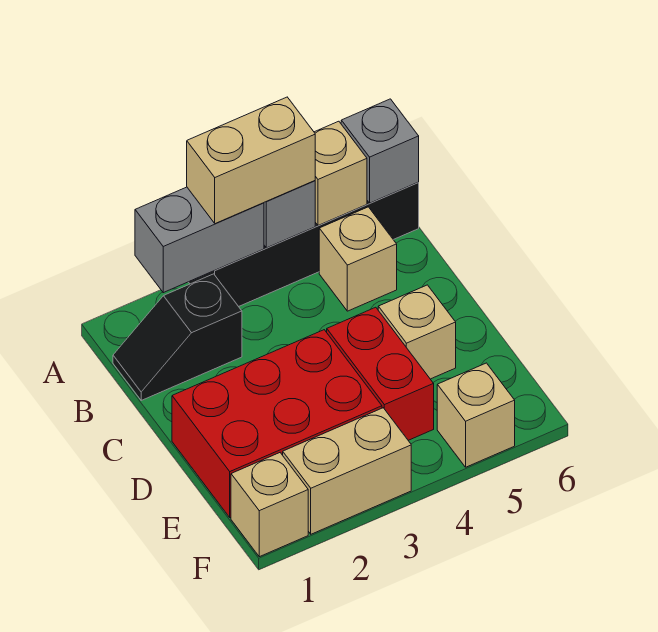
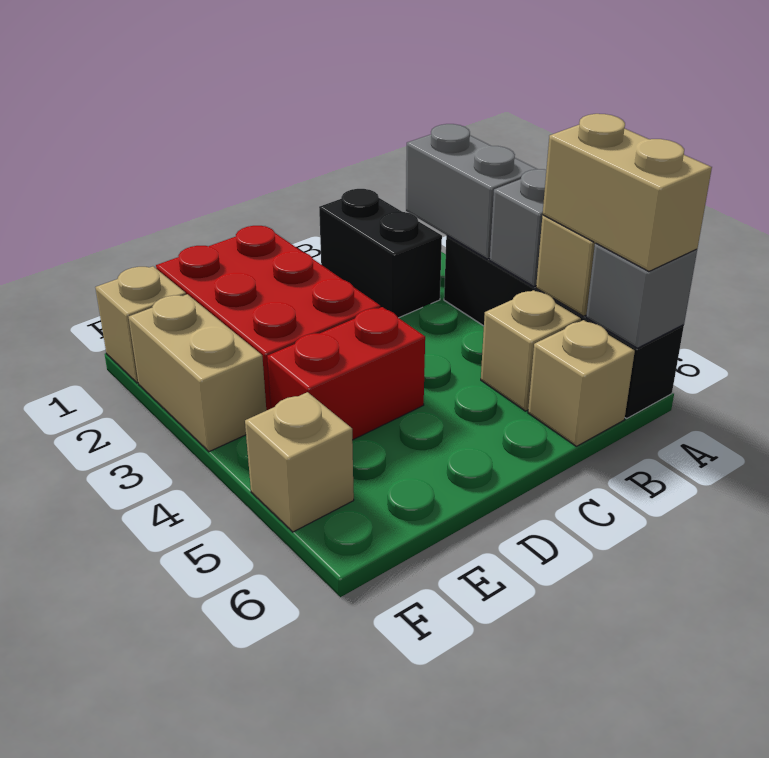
tan brick A3:A4 level 3 -> tan brick A5:A6 level 3
black slope B1:B2 level 1 top 2 -> black brick B1:B2 level 1
tan brick D5 level 1 -> tan brick B6 level 1

